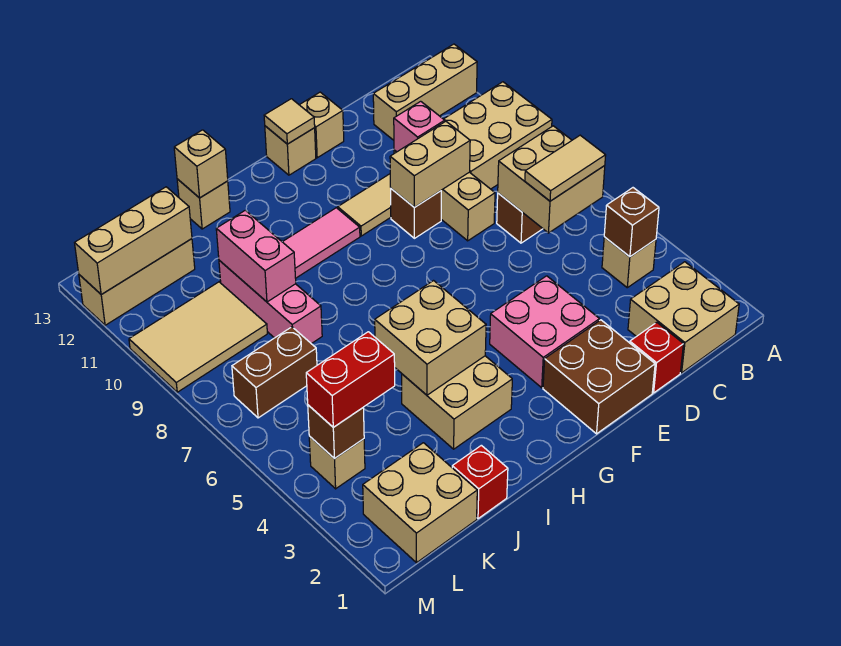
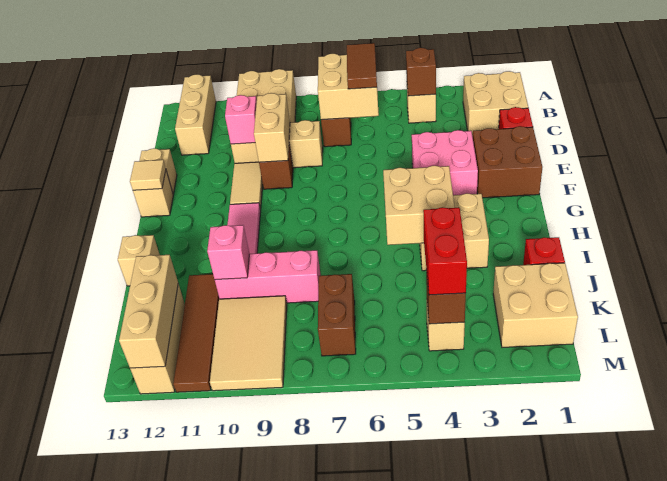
tan tile B6:C6 level 3 -> brown tile B6:C6 level 3
tan brick I13 level 2 -> none
pink brick J9:J10 level 2 -> pink brick J10 level 2
none -> brown tile J11:M11 level 1

